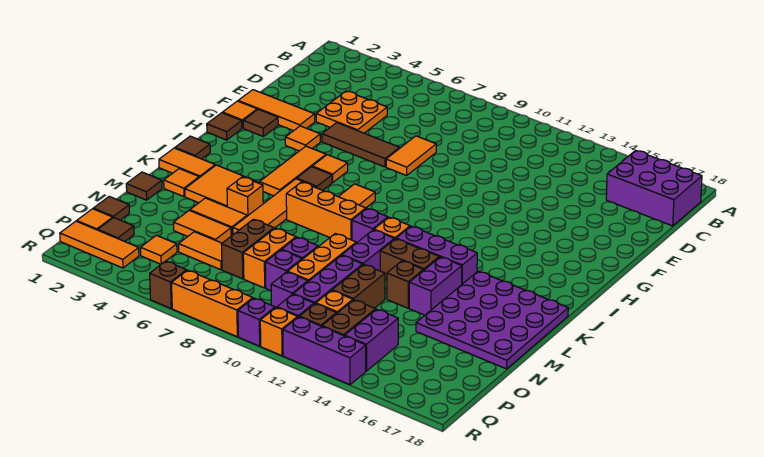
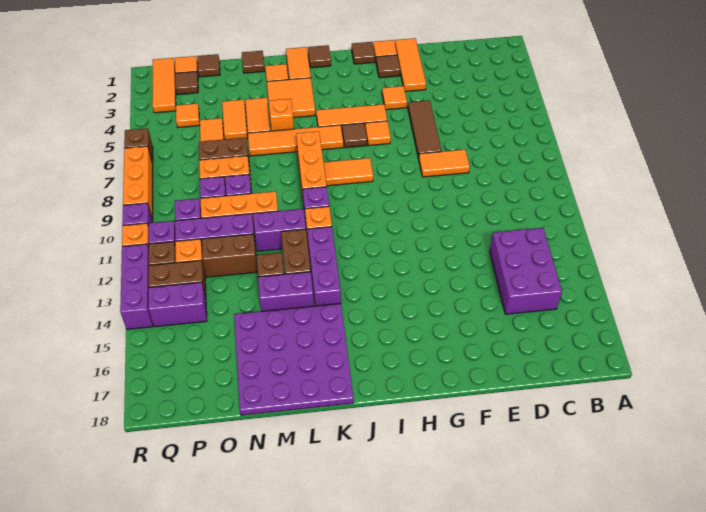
purple brick B16:C18 level 1 -> purple brick C13:D15 level 1
orange plate D4:E5 level 1 -> none

